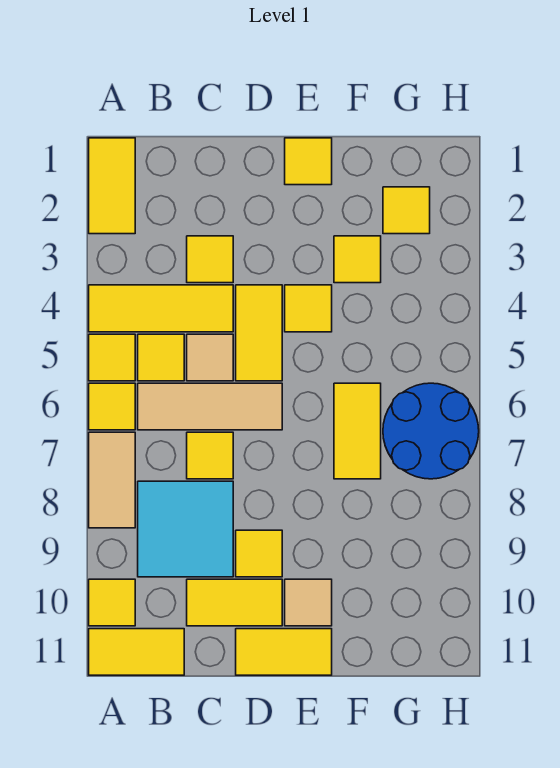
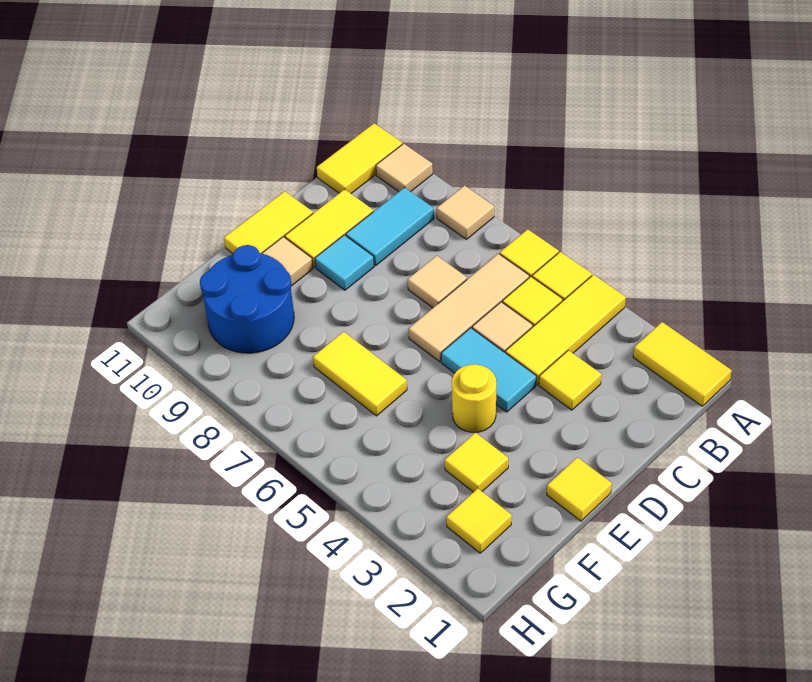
tan tile A7:A8 level 1 -> tan tile A8 level 1
yellow tile A10 level 1 -> tan tile A10 level 1
cyan tile B8:C9 level 1 -> cyan tile B9:C9 level 1
yellow tile C7 level 1 -> tan tile C7 level 1
yellow tile D4:D5 level 1 -> cyan tile D4:D5 level 1
yellow tile D9 level 1 -> cyan tile D9 level 1
yellow tile E4 level 1 -> yellow round brick E4 level 1
blue round brick G6:H7 level 1 -> blue round brick F9:G10 level 1

